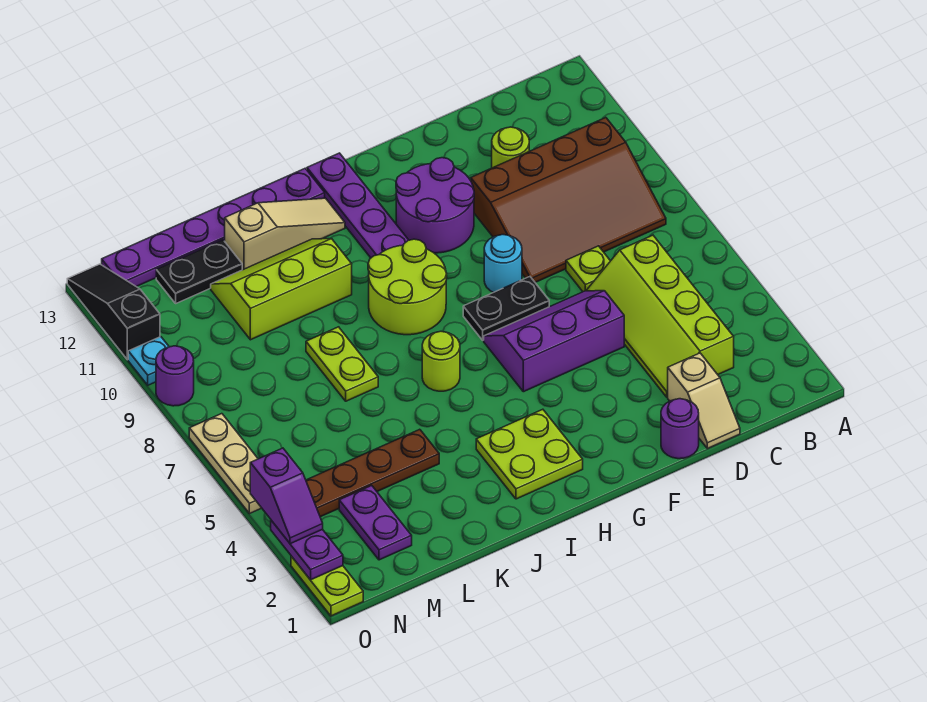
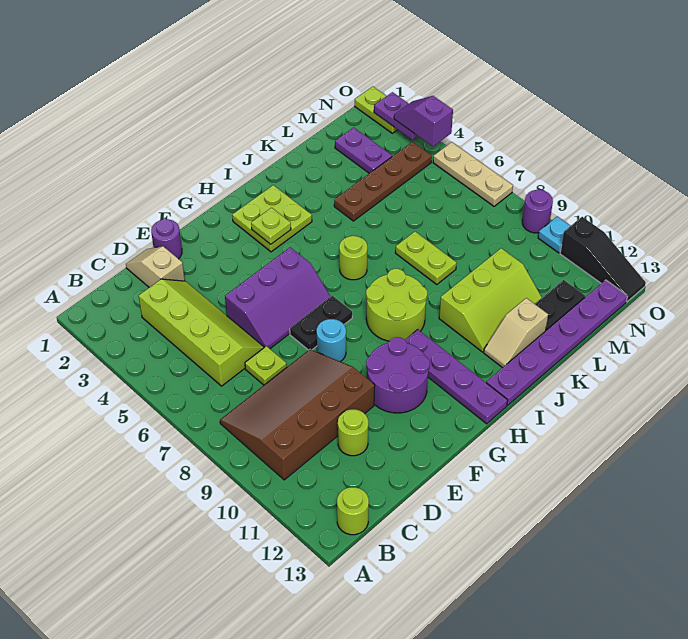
none -> lime round brick B13 level 1
none -> lime plate H3 level 2
tan slope I12:K12 level 1 top K -> tan slope J12:K12 level 1 top K

